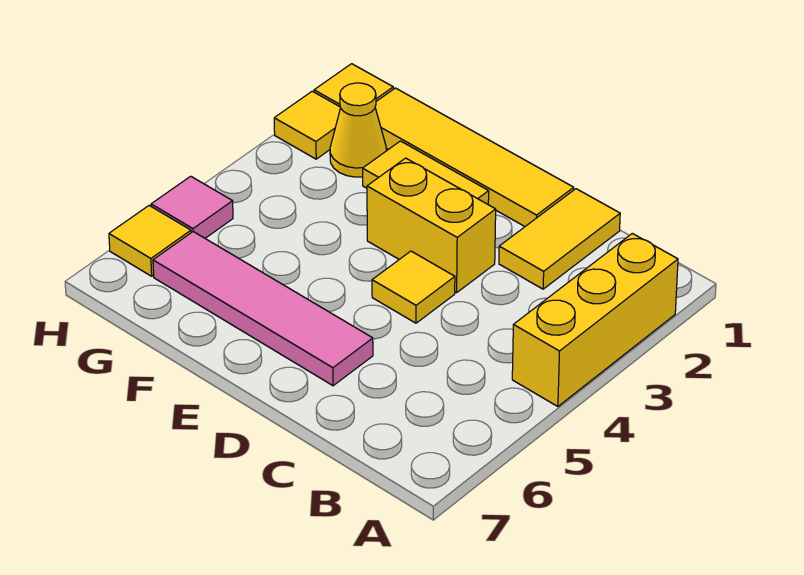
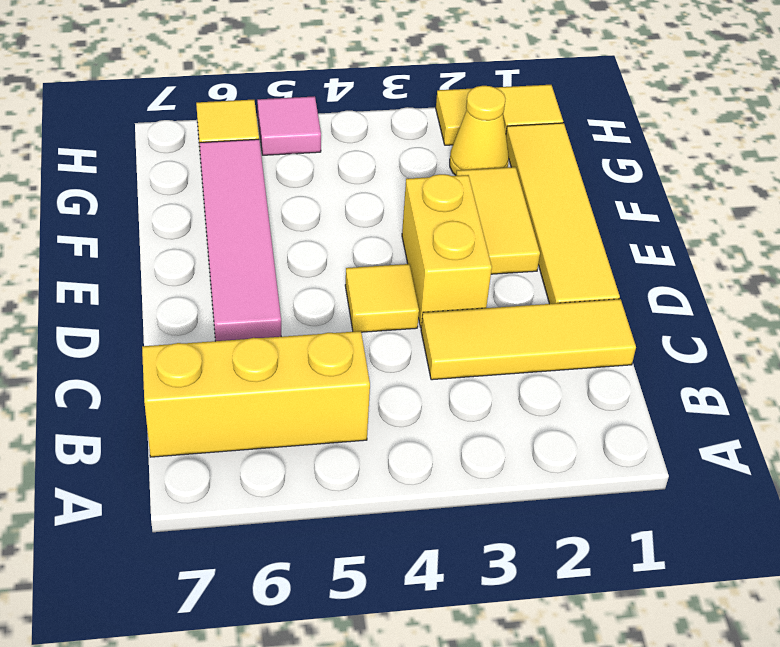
yellow brick A2:A4 level 1 -> yellow brick B5:B7 level 1
yellow tile C1:C2 level 1 -> yellow tile C1:C3 level 1

